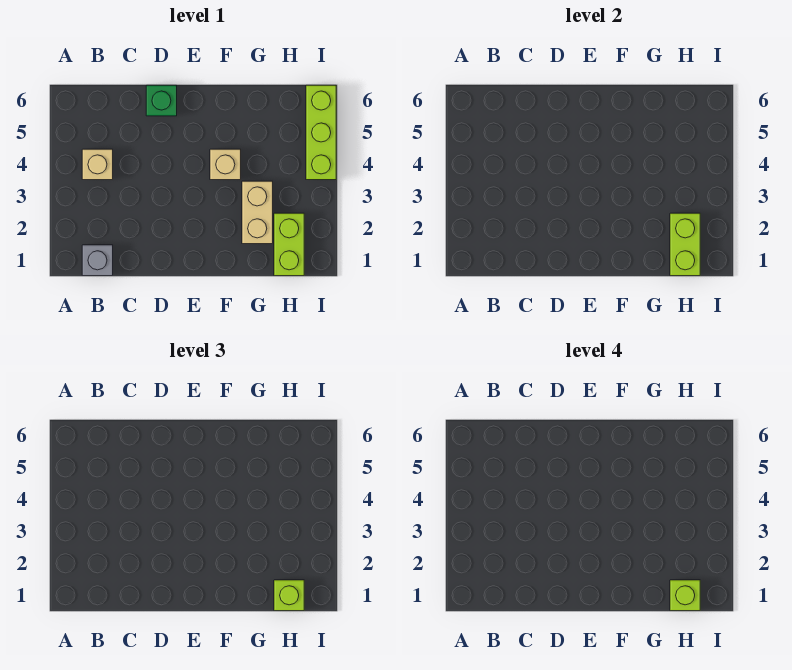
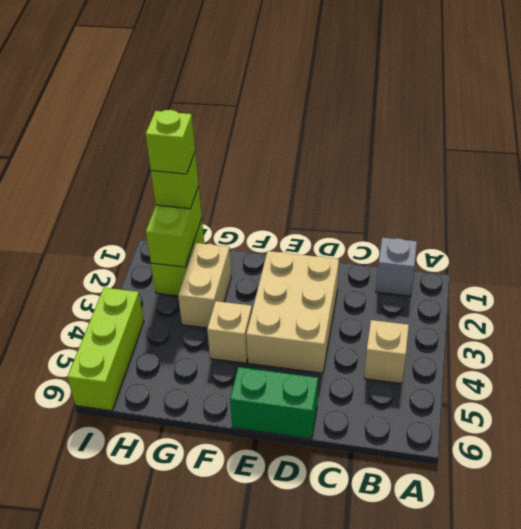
none -> tan brick D2:E4 level 1
green brick D6 level 1 -> green brick D6:E6 level 1

